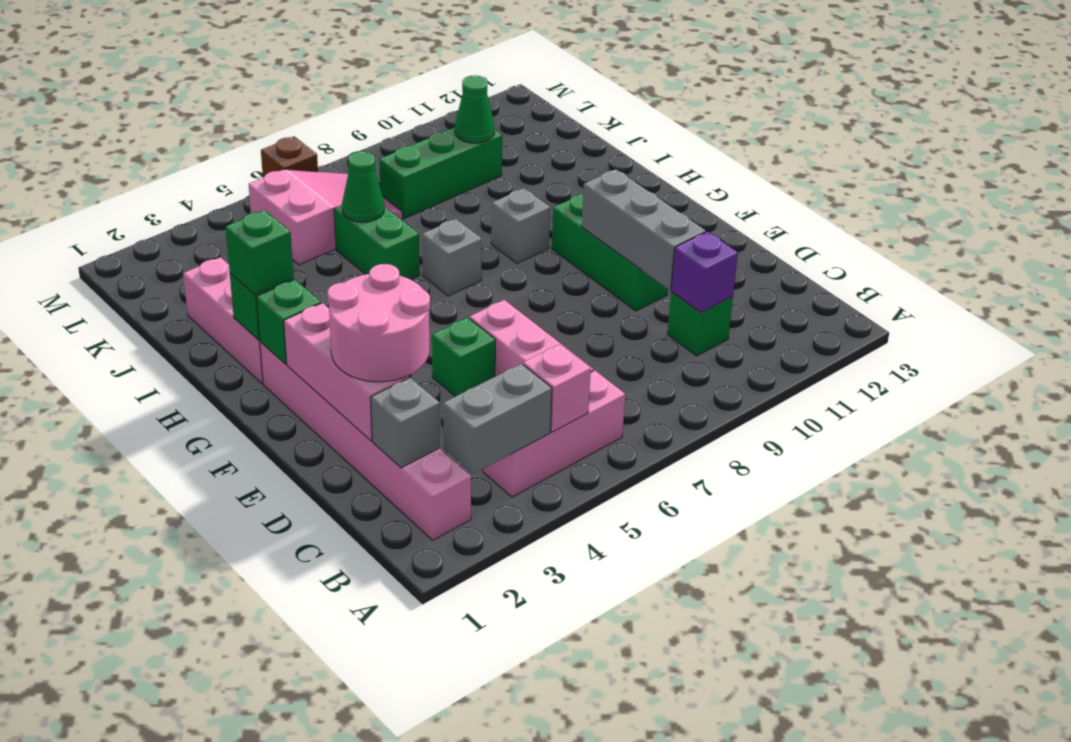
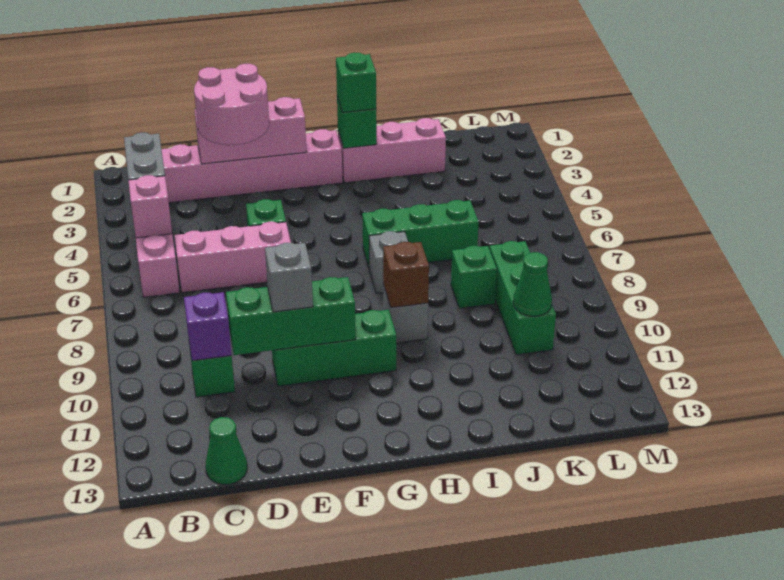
grey brick C2 level 2 -> grey brick E10 level 3
grey brick D10:F10 level 2 -> green brick D10:F10 level 2
green brick G2 level 2 -> green brick J8 level 1
green brick I6:J6 level 1 -> green brick H6:J6 level 1
green cone J6 level 2 -> green cone C13 level 1
pink slope K5:L7 level 1 top 5 -> none
brown brick M6 level 1 -> brown brick H9 level 2

